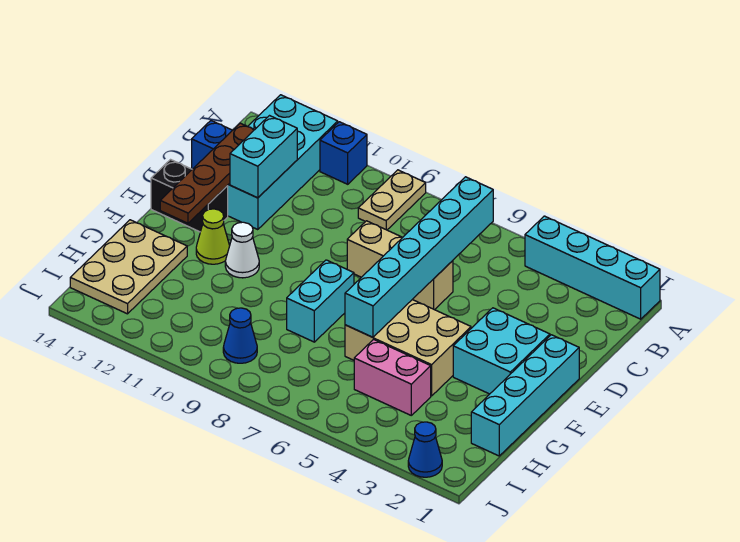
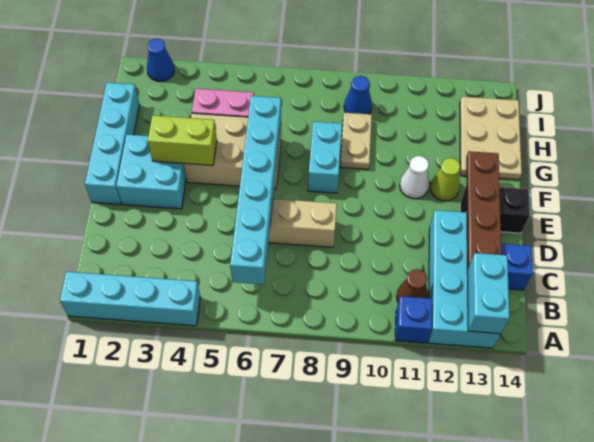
tan plate A9:B9 level 1 -> tan plate G9:H9 level 1
none -> brown cone B11 level 1
cyan brick C12:D12 level 2 -> cyan brick A13:B13 level 2
none -> lime brick F3:F4 level 2

